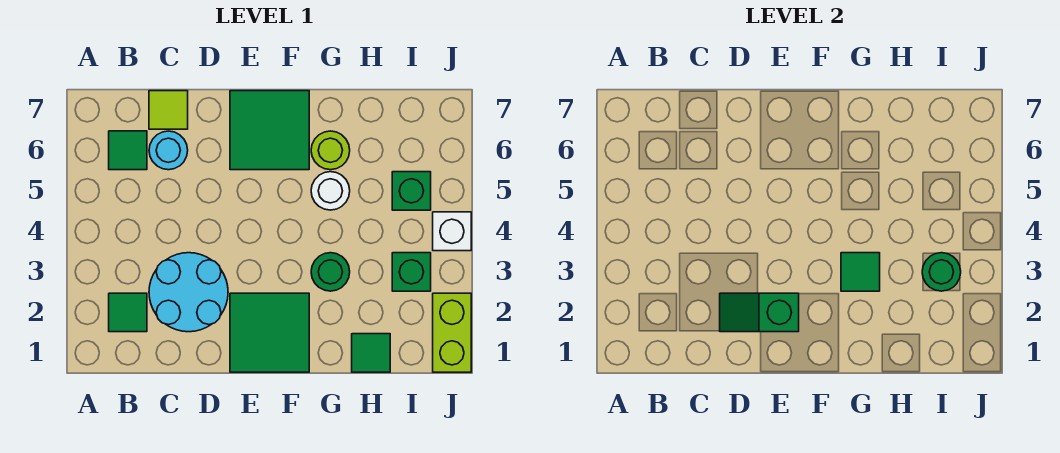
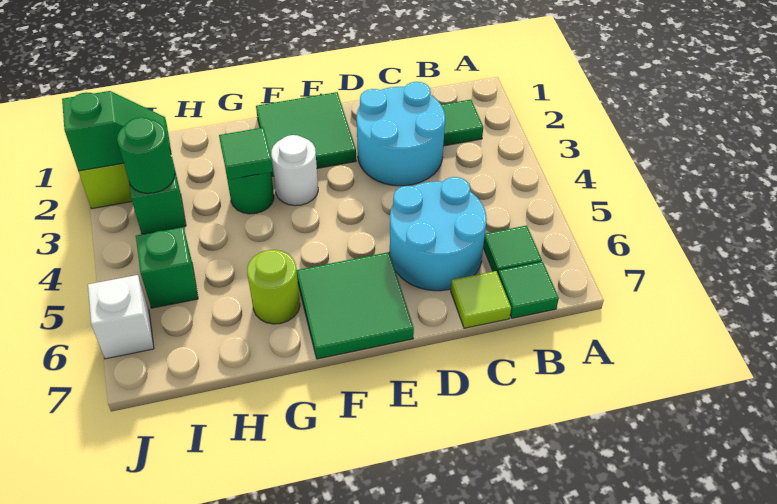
cyan round brick C6 level 1 -> cyan round brick C5:D6 level 1
green slope D2:E2 level 2 top E -> green slope I2:J2 level 2 top J
white round brick G5 level 1 -> white round brick F3 level 1
green tile H1 level 1 -> green tile B7 level 1
white brick J4 level 1 -> white brick J6 level 1

